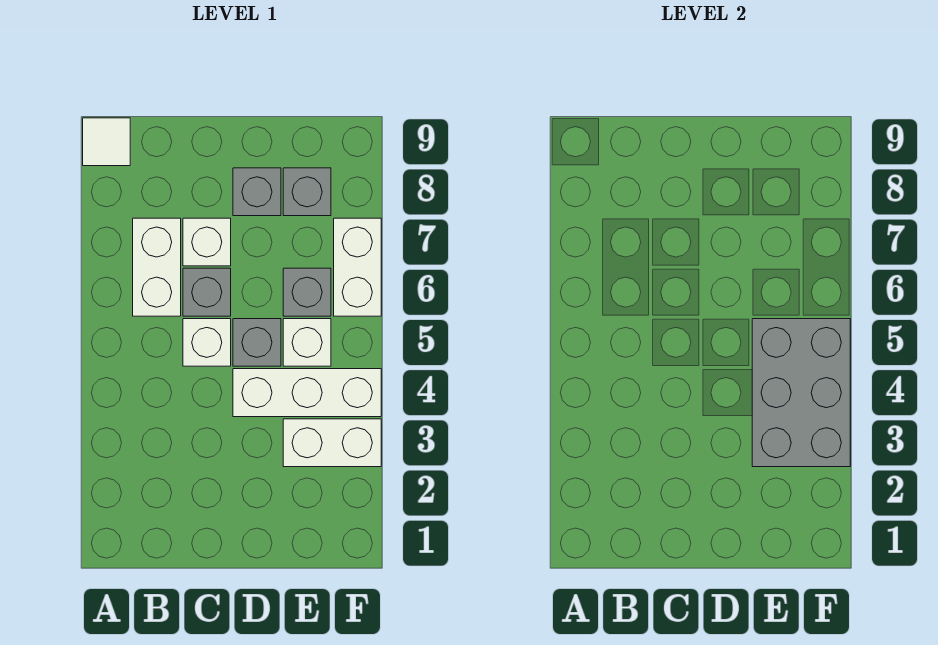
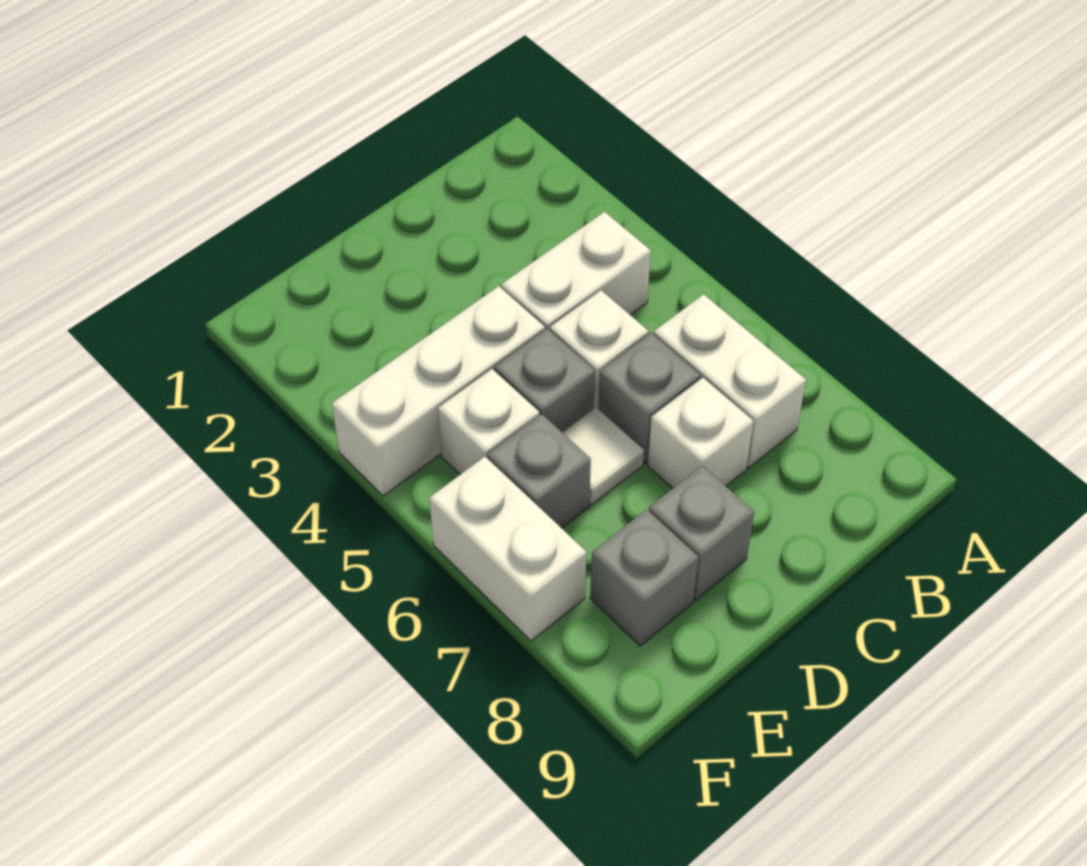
white tile A9 level 1 -> white tile D6 level 1
white brick E3:F3 level 1 -> white brick B4:C4 level 1
grey brick E3:F5 level 2 -> none

